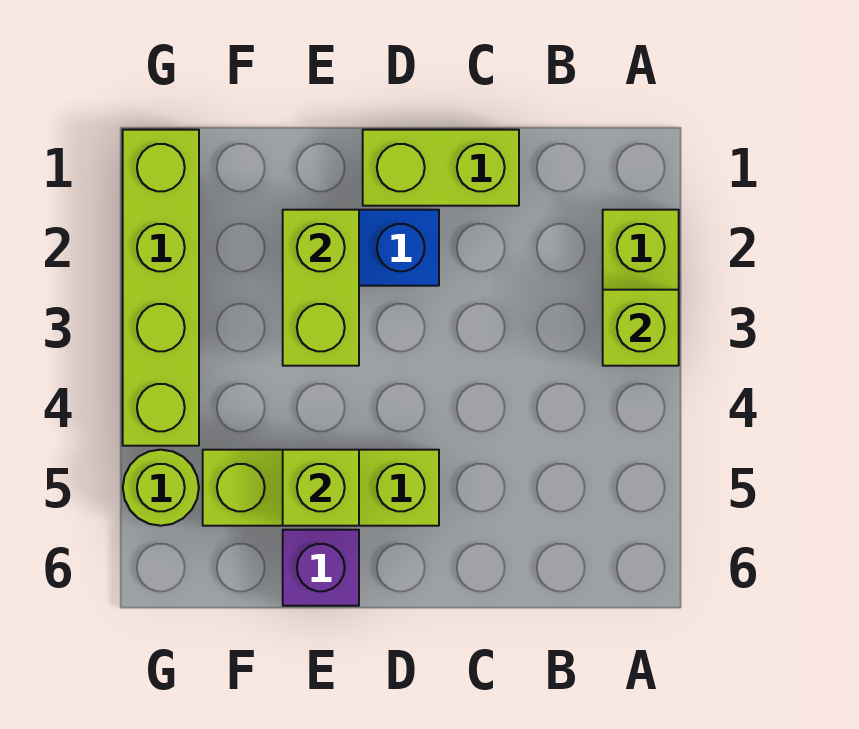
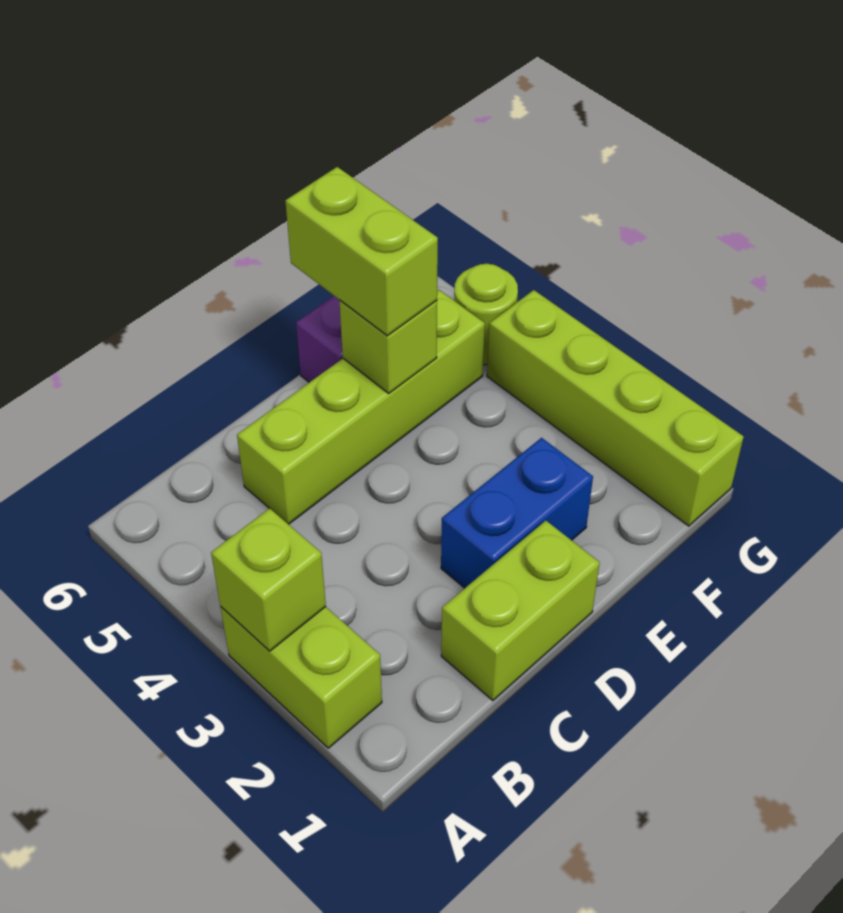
lime brick D5:F5 level 1 -> lime brick C5:F5 level 1
lime brick E2:E3 level 2 -> lime brick E5:E6 level 3

